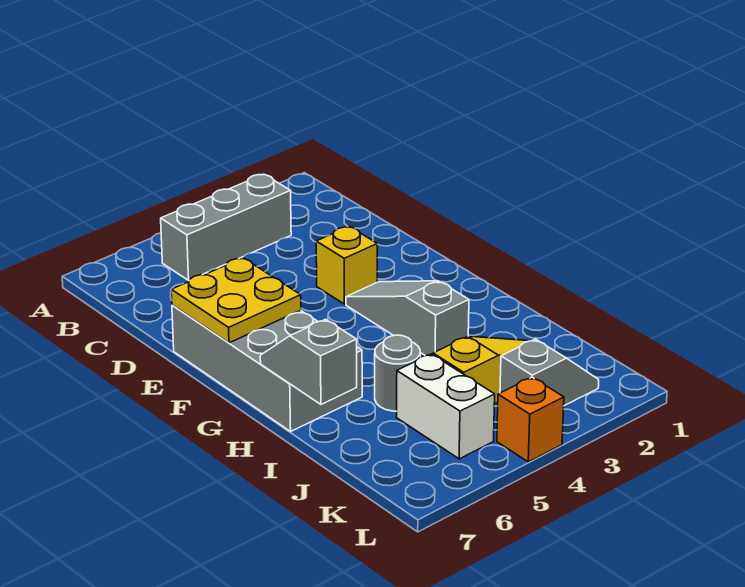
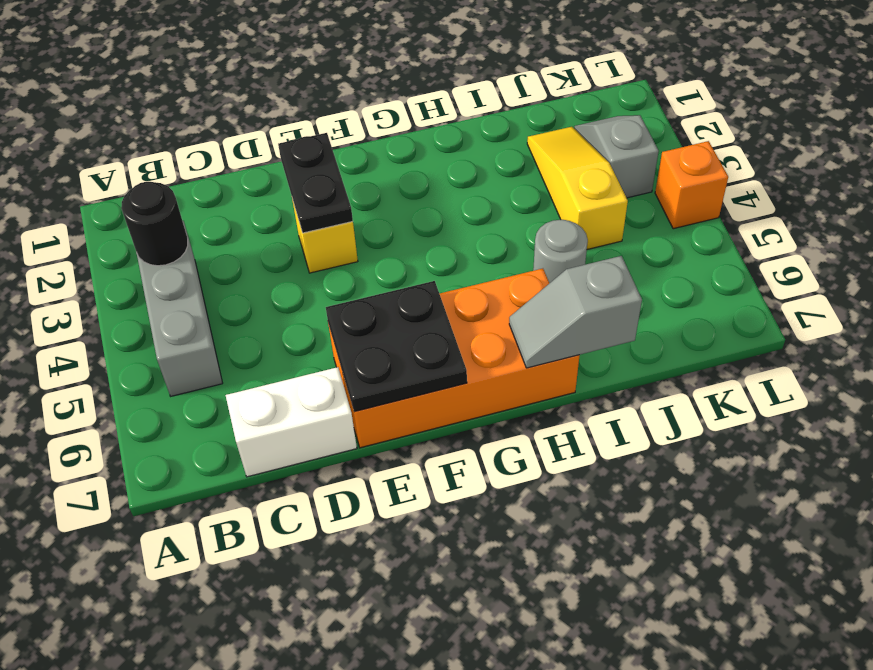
none -> black round brick B3 level 2
none -> black plate E2:E3 level 2
grey brick E6:H7 level 1 -> orange brick E6:H7 level 1
yellow plate E6:F7 level 2 -> black plate E6:F7 level 2
grey slope F3:H3 level 1 top H -> none
white brick J5:K5 level 1 -> white brick C7:D7 level 1

